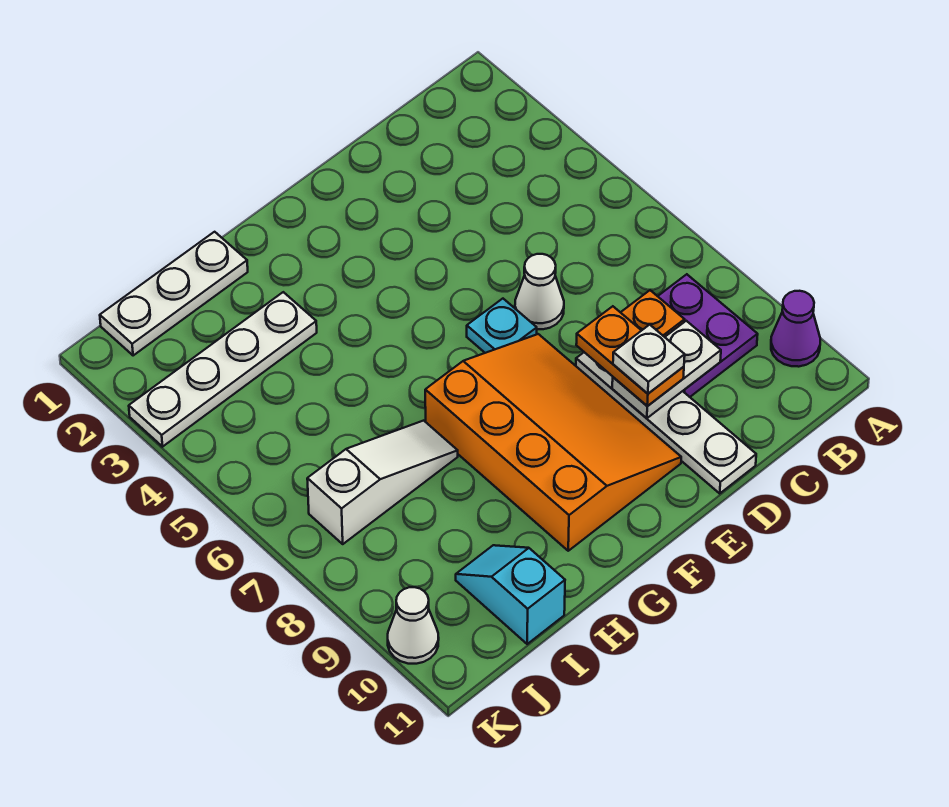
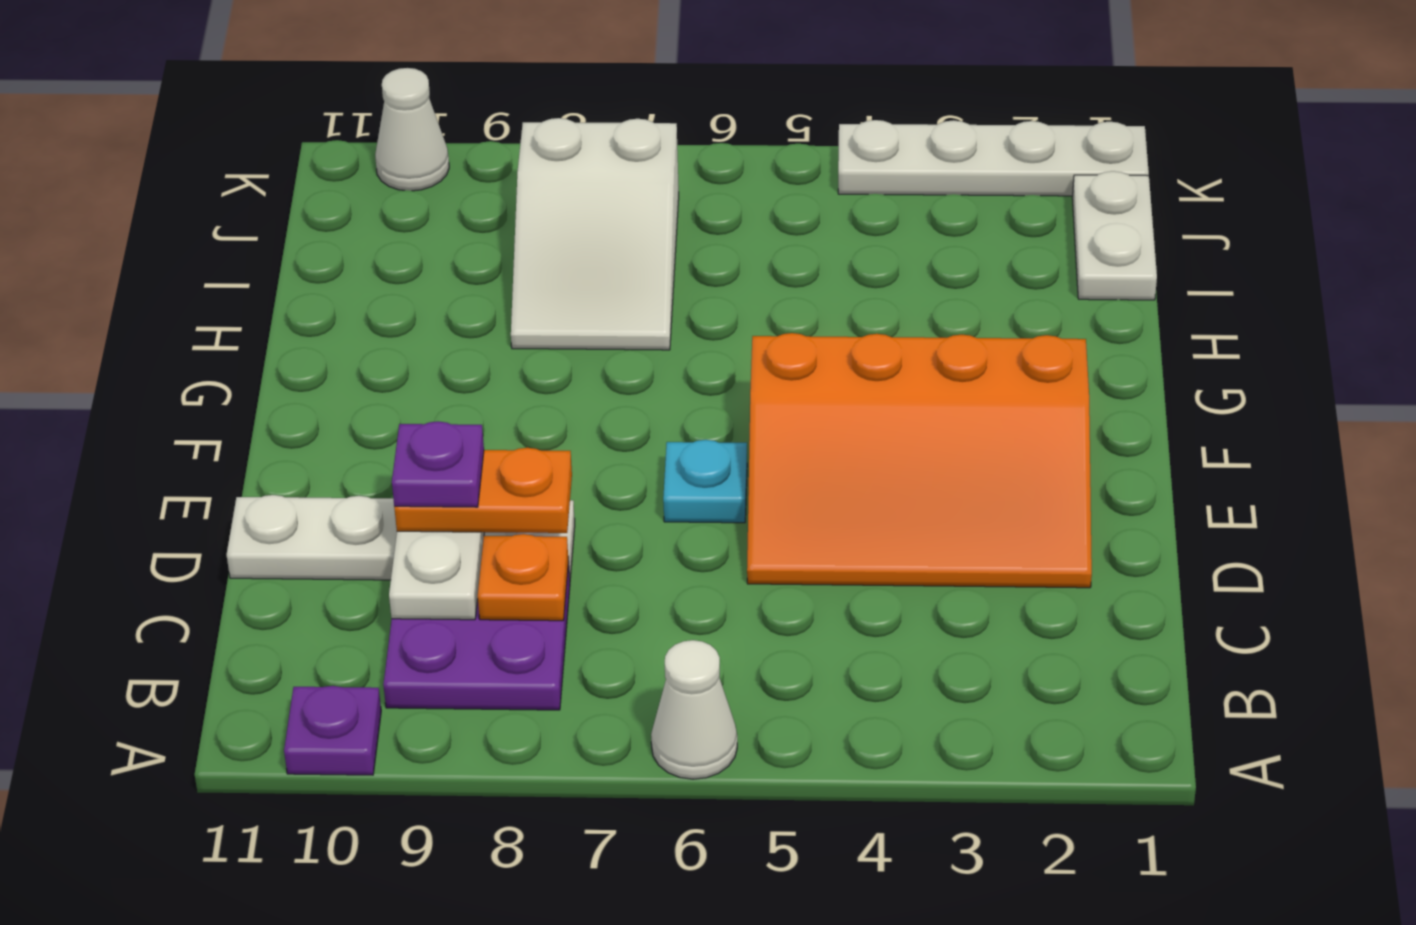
purple cone A10 level 1 -> purple plate A10 level 1
white cone D6 level 1 -> white cone A6 level 1
white plate D9 level 4 -> purple plate D9 level 4
orange slope E7:G10 level 1 top G -> orange slope D2:F5 level 1 top F
white plate H1:J1 level 1 -> white plate I1:J1 level 1
white plate H3:K3 level 1 -> white plate K1:K4 level 1
white slope H7:J7 level 1 top J -> white slope H7:J8 level 1 top J
cyan slope I10:I11 level 1 top 11 -> none

